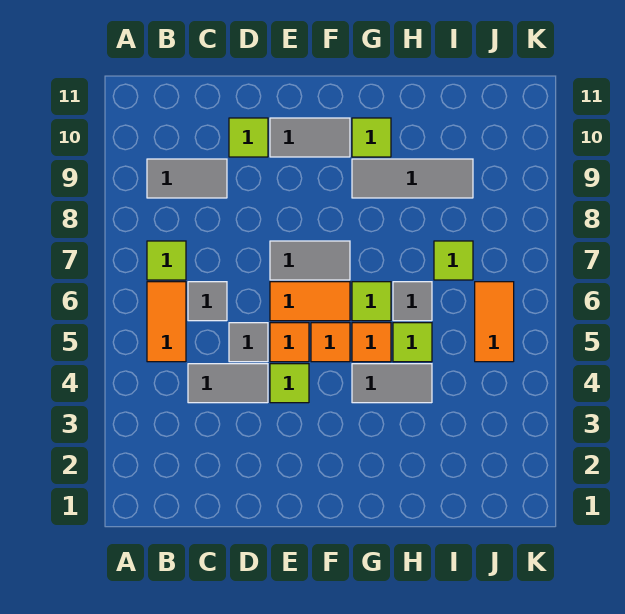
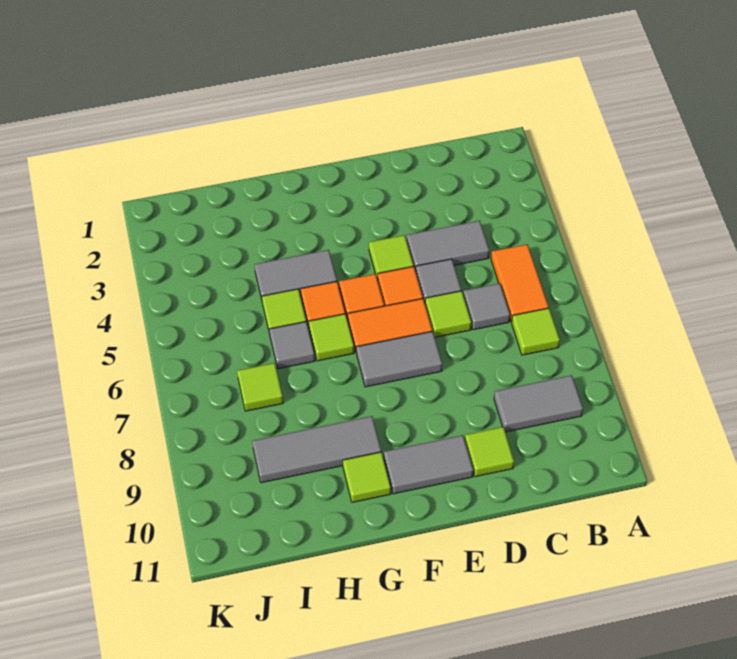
none -> lime tile D6 level 1
orange tile J5:J6 level 1 -> none

